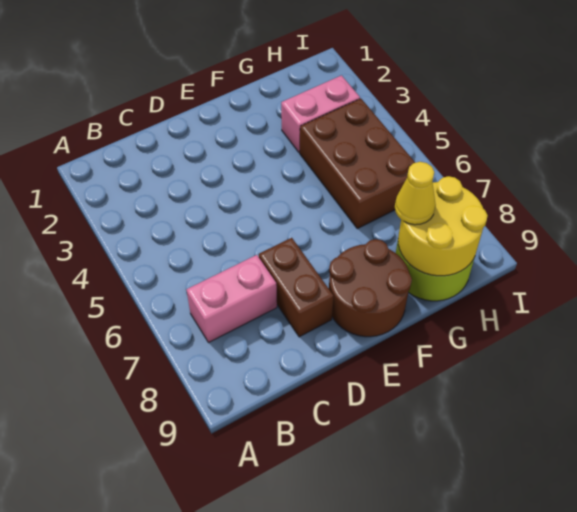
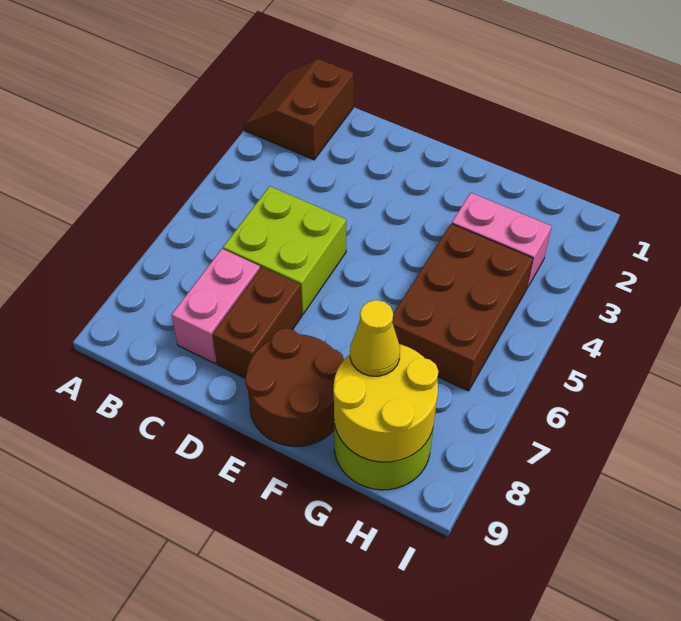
none -> brown slope A1:B2 level 1 top B
pink brick B7:C7 level 1 -> pink brick C7:C8 level 1
none -> lime brick C5:D6 level 1

